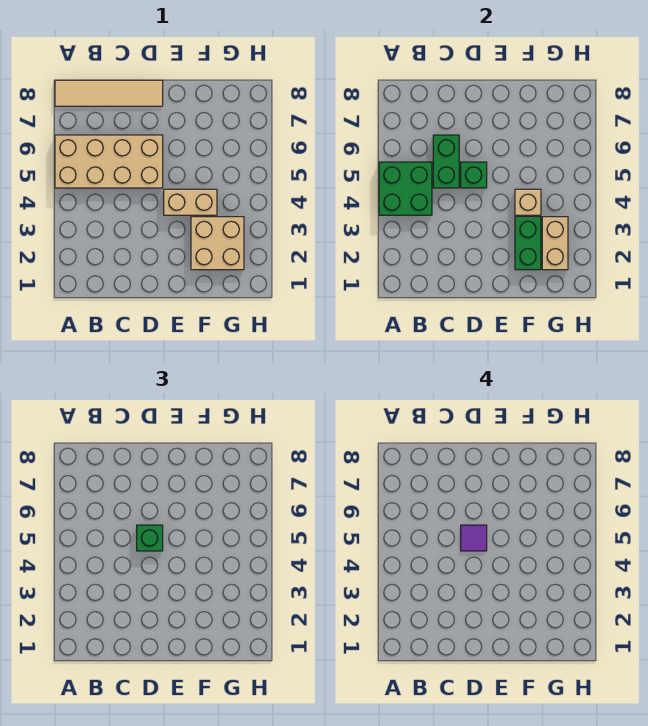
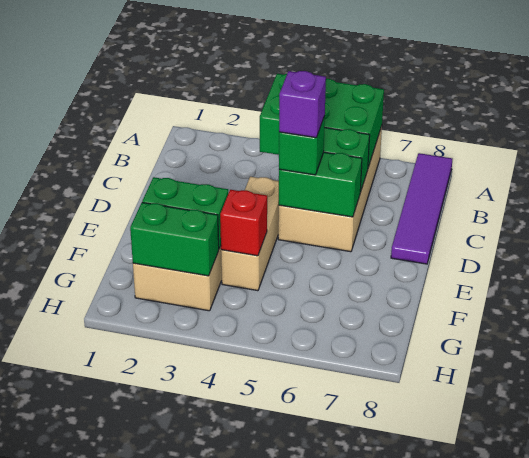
green brick A4:B5 level 2 -> green brick A4:B6 level 2
tan tile A8:D8 level 1 -> purple tile A8:D8 level 1
green brick D5 level 2 -> green brick D5:D6 level 2
purple tile D5 level 4 -> purple brick D5 level 4
tan brick E4:F4 level 1 -> tan brick D4:F4 level 1
tan brick F4 level 2 -> red brick F4 level 2
tan brick G2:G3 level 2 -> green brick G2:G3 level 2

